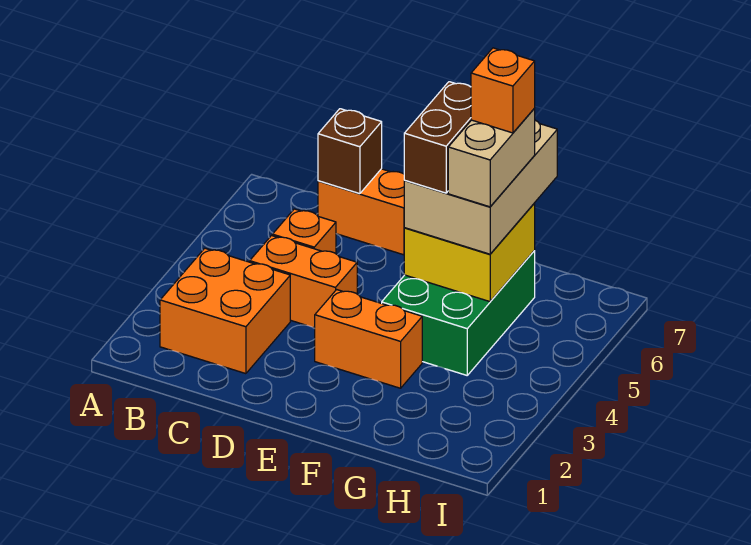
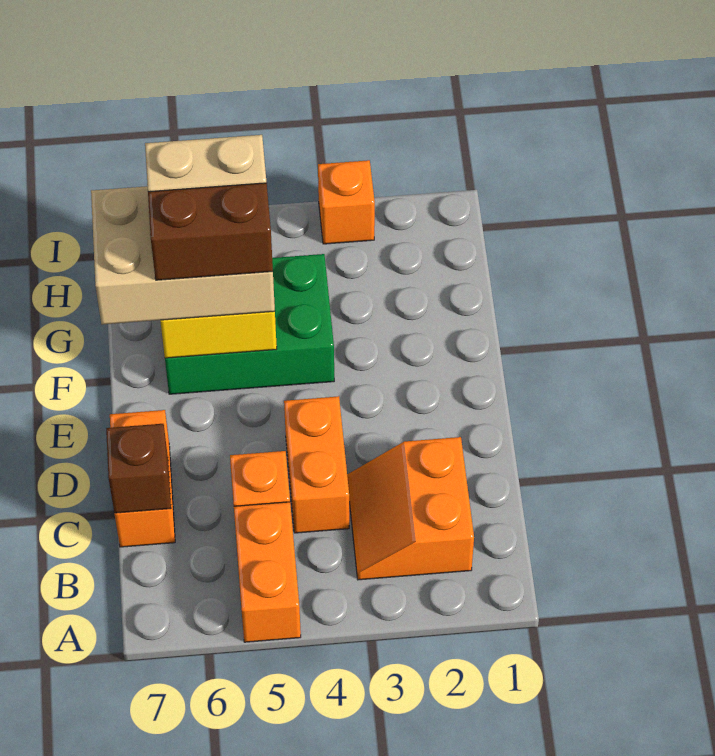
orange brick B2:C3 level 1 -> orange slope B2:C3 level 1 top 2
orange brick E3:F3 level 1 -> orange brick A5:B5 level 1
orange brick G6 level 5 -> orange brick I3 level 1

